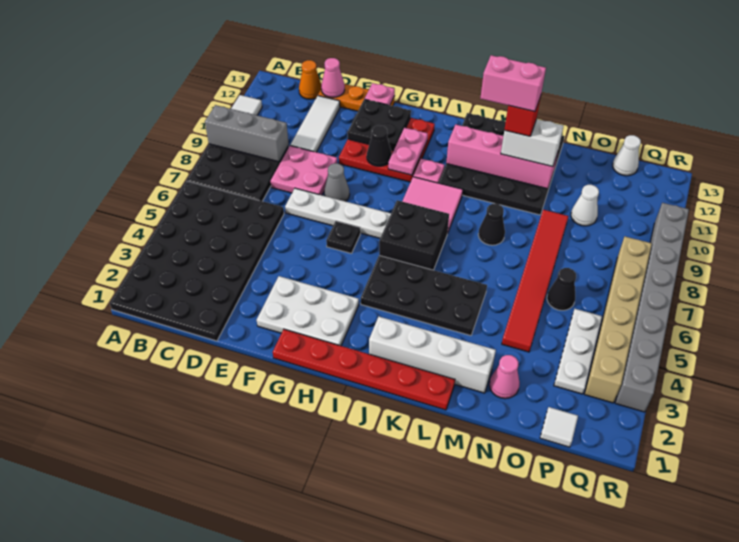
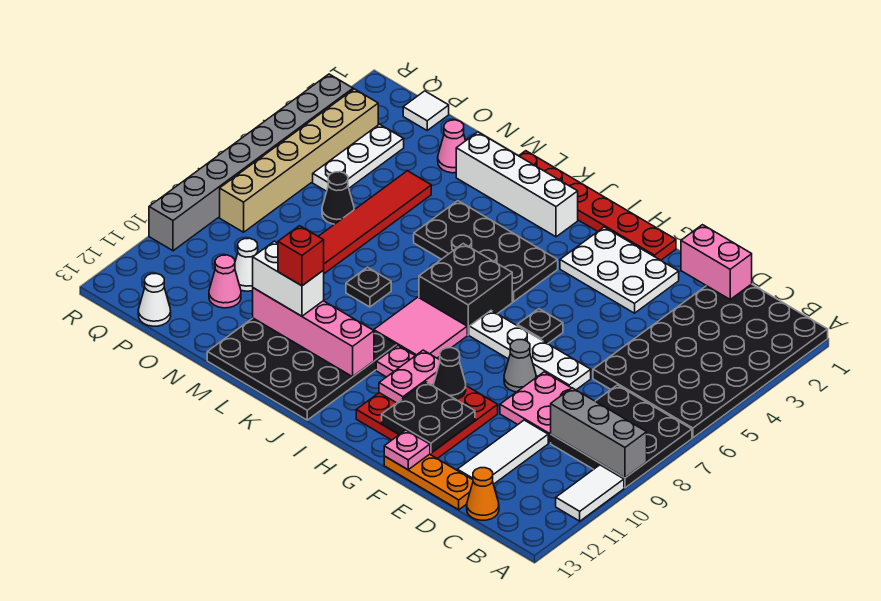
pink cone D13 level 2 -> pink cone O11 level 1
pink brick K11:L11 level 5 -> pink brick D1:E1 level 2
black cone L8 level 1 -> black plate L8 level 1

